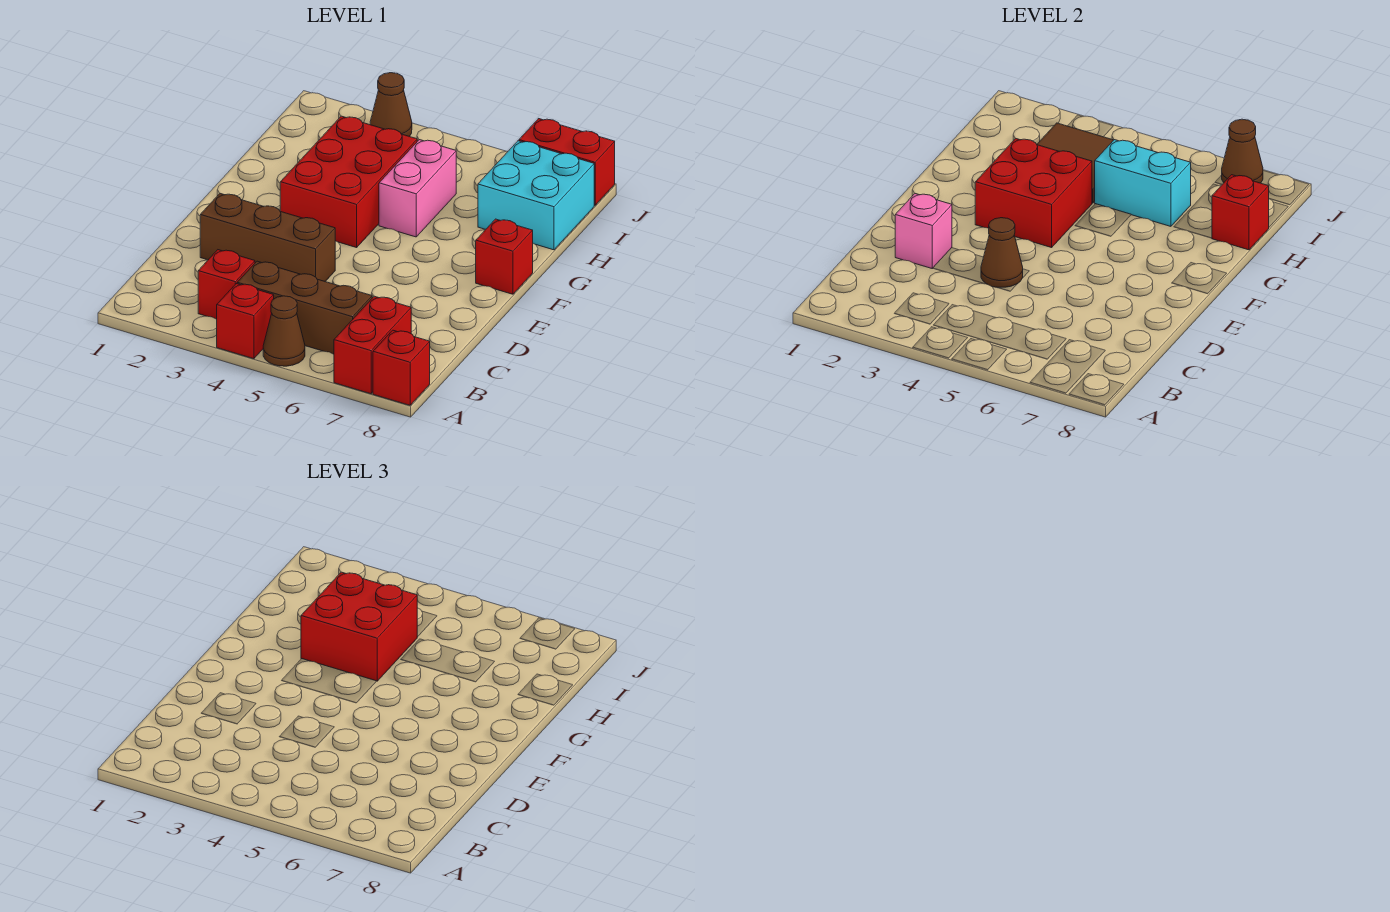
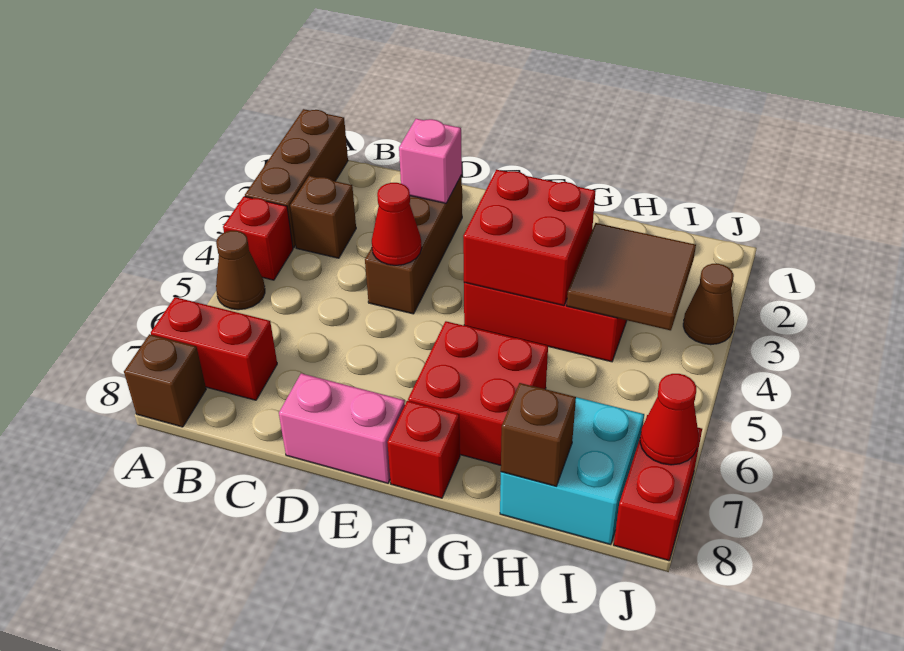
red brick A8 level 1 -> brown brick A8 level 1
red brick B3 level 1 -> brown brick B3 level 1
brown brick B4:B6 level 1 -> brown brick A1:A3 level 1
brown cone D4 level 2 -> red cone D4 level 2
red brick G3:H4 level 3 -> red brick F6:G7 level 1
pink brick G5:H5 level 1 -> pink brick D8:E8 level 1
cyan brick H5:H6 level 2 -> none
red brick H8 level 2 -> brown brick H8 level 2
brown cone J7 level 2 -> red cone J7 level 2

